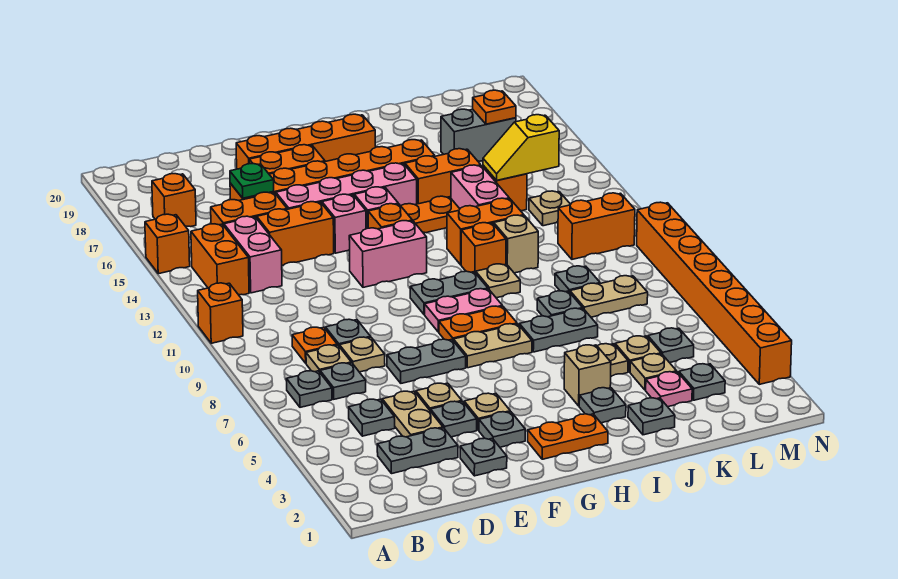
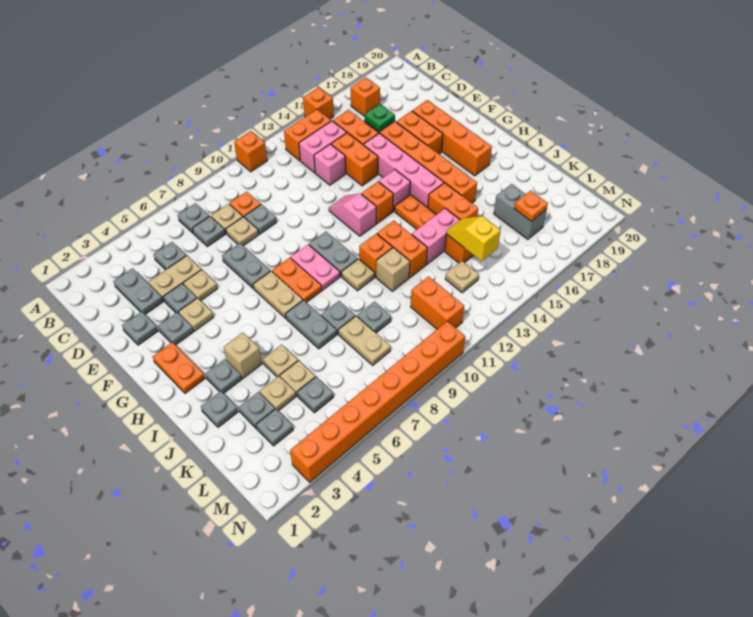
pink brick F12:G12 level 1 -> pink slope F12:G12 level 1 top G
pink brick F14 level 1 -> pink brick D13 level 1
pink plate K3 level 1 -> grey plate K3 level 1

